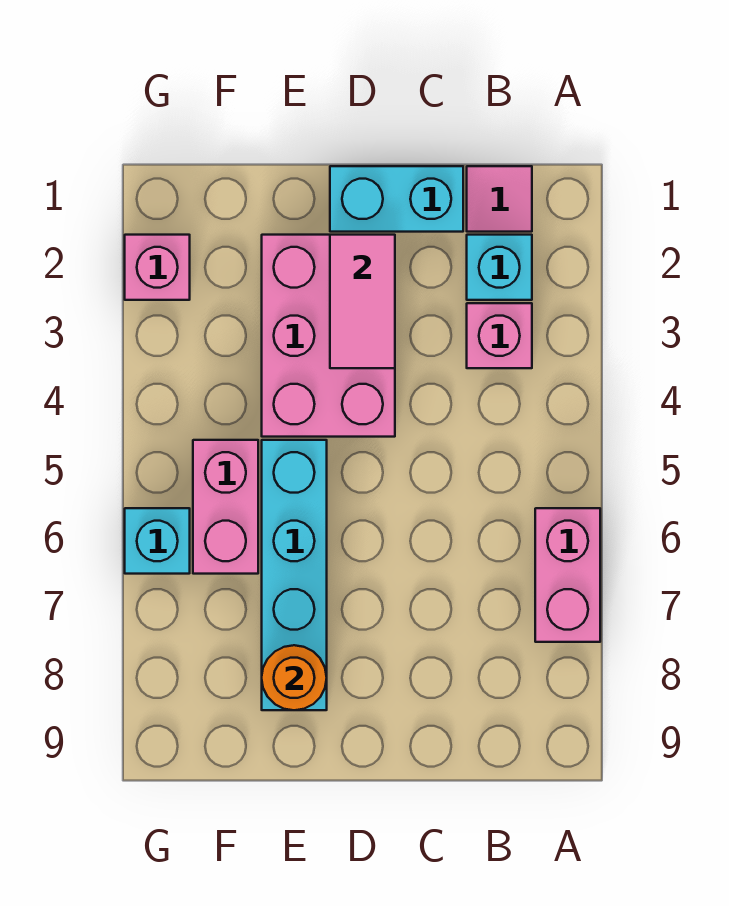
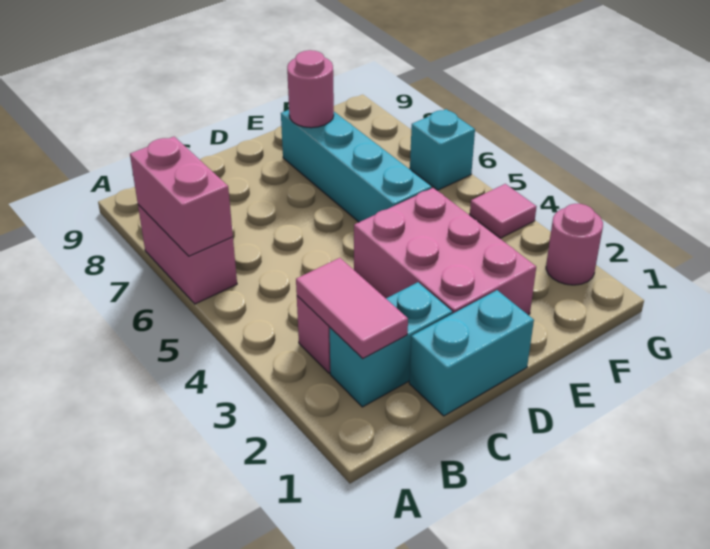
pink tile B1 level 1 -> pink tile G4 level 1
cyan brick B2 level 1 -> cyan brick B2:C2 level 1
pink tile D2:D3 level 2 -> pink tile B2:B3 level 2
orange round brick E8 level 2 -> pink round brick E8 level 2
pink brick F5:F6 level 1 -> pink brick A6:A7 level 2
pink brick G2 level 1 -> pink round brick G2 level 1

